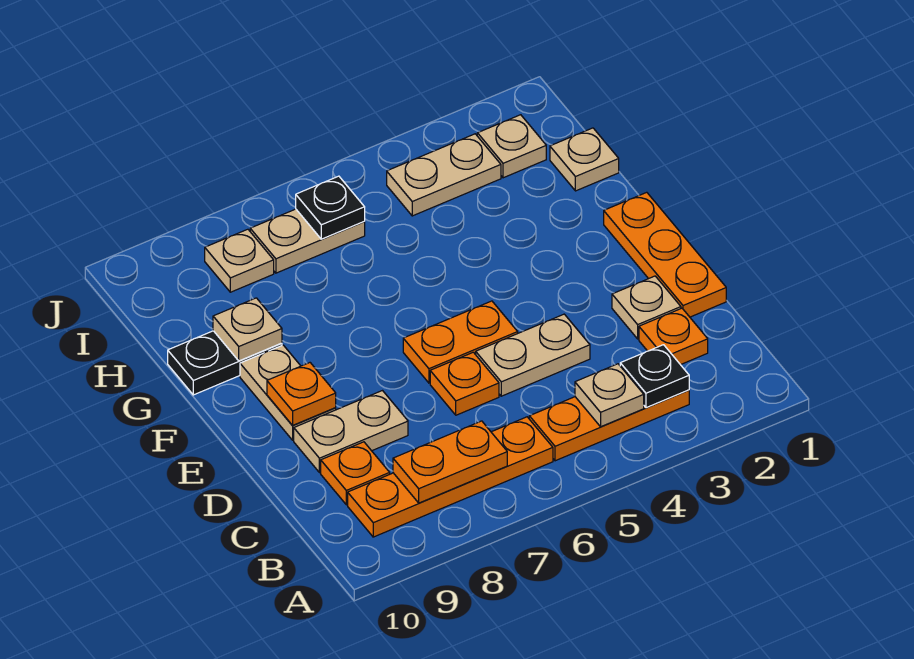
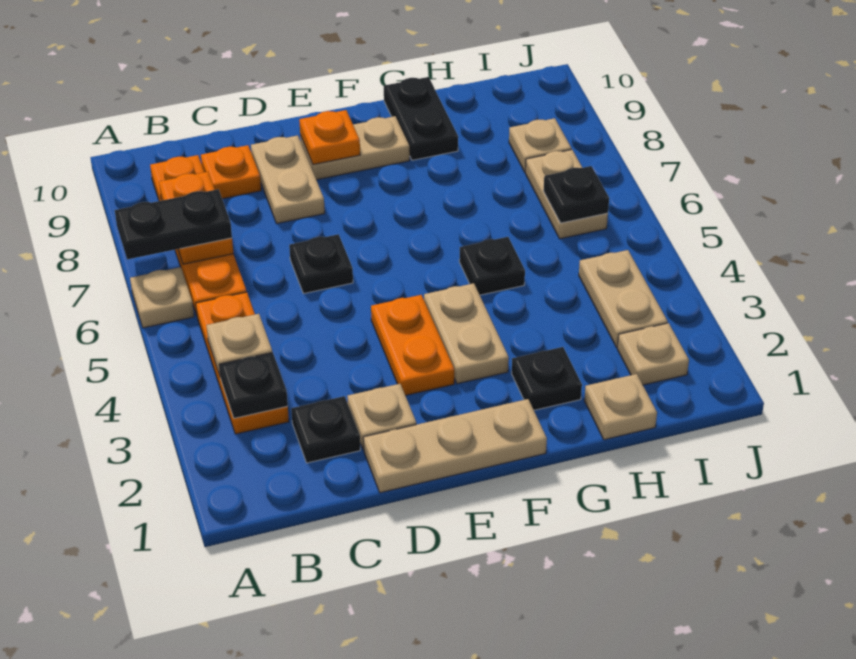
none -> black plate A7:B7 level 3
orange plate C2 level 1 -> black plate C2 level 1
orange plate D1:F1 level 1 -> tan plate D1:F1 level 1
tan plate D4:D5 level 1 -> tan plate F3:F4 level 1
orange plate D6 level 1 -> black plate D6 level 1
orange plate E5:E6 level 1 -> orange plate E3:E4 level 1
none -> black plate G2 level 1
none -> black plate G5 level 1
tan plate G9 level 2 -> tan plate A6 level 1

